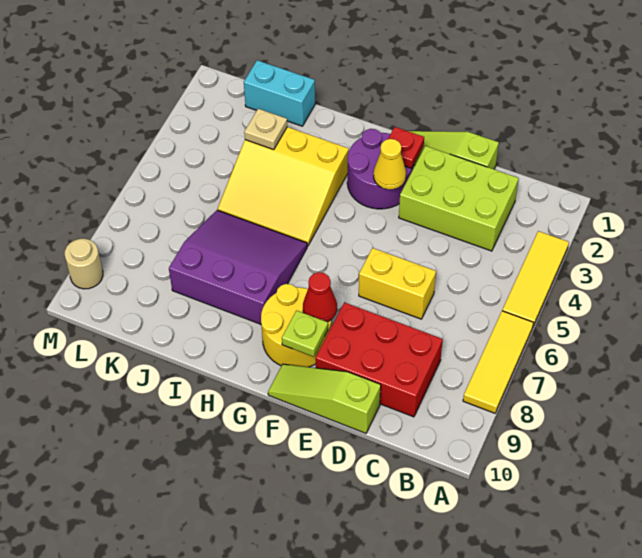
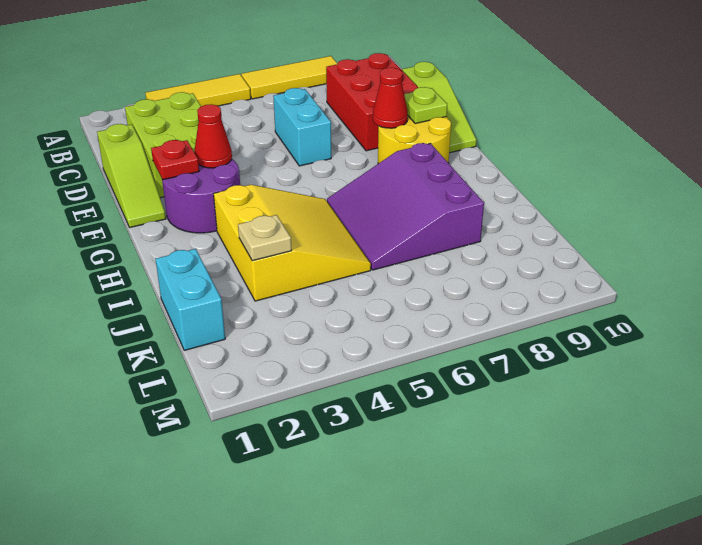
yellow brick D6:E6 level 1 -> cyan brick D6:E6 level 1
yellow cone F3 level 2 -> red cone F3 level 2
tan round brick M9 level 1 -> none

